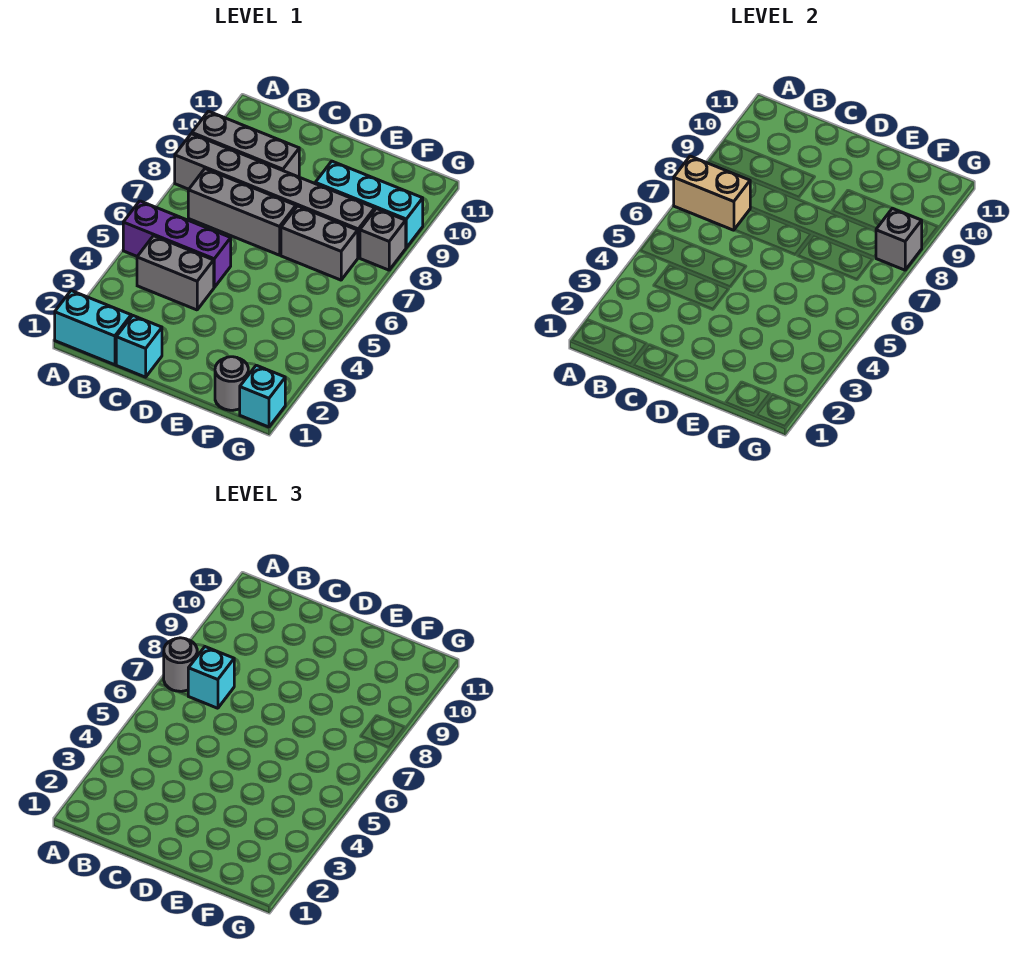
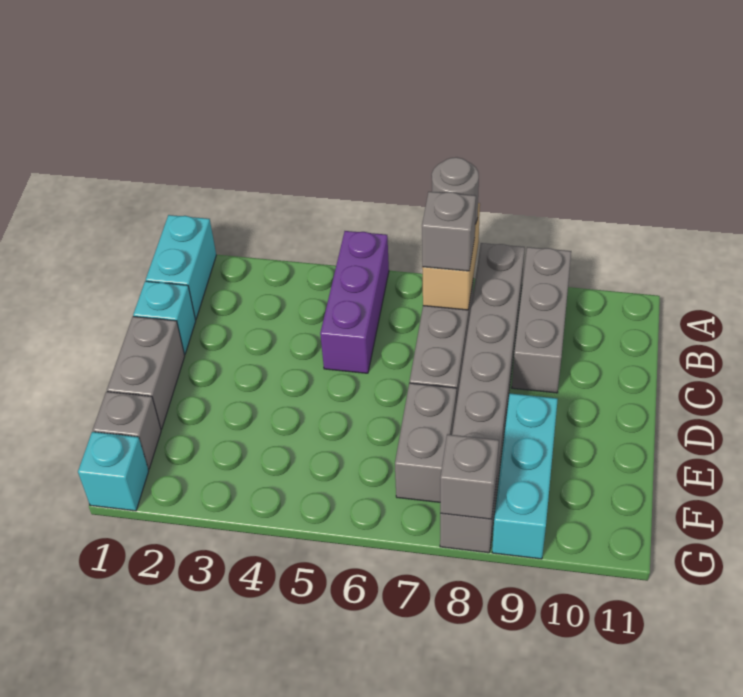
grey brick B4:C4 level 1 -> grey brick D1:E1 level 1
cyan brick B7 level 3 -> grey brick B7 level 3
grey round brick F1 level 1 -> grey brick F1 level 1

